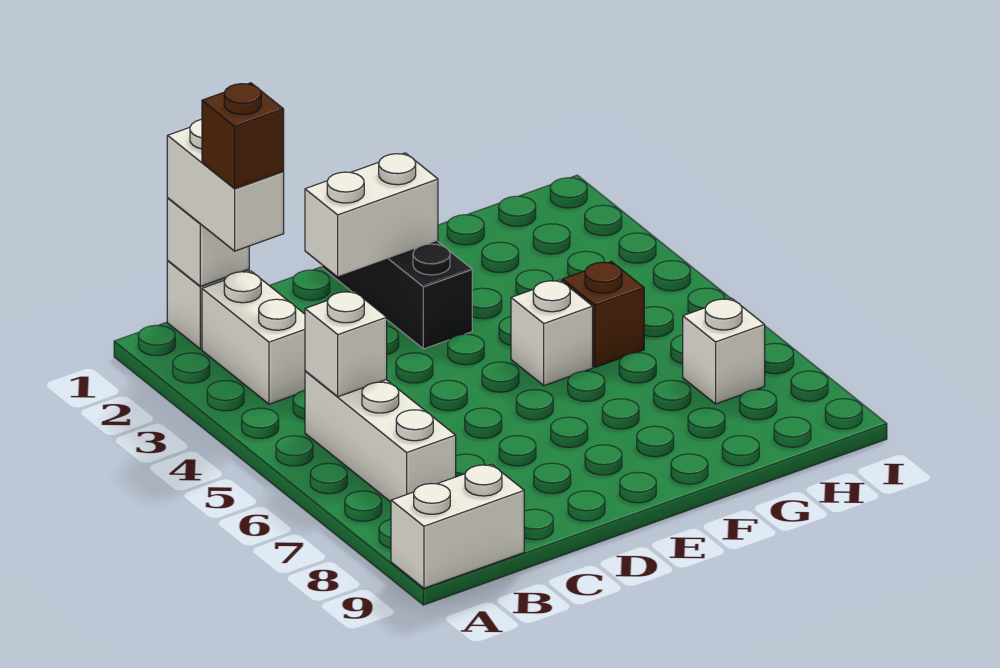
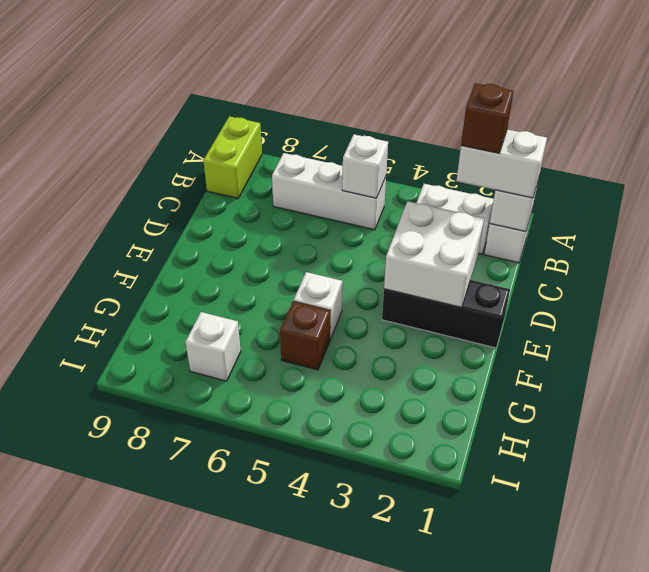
white brick A9:B9 level 1 -> lime brick A9:B9 level 1
white brick D2:E2 level 2 -> white brick D2:E3 level 2

